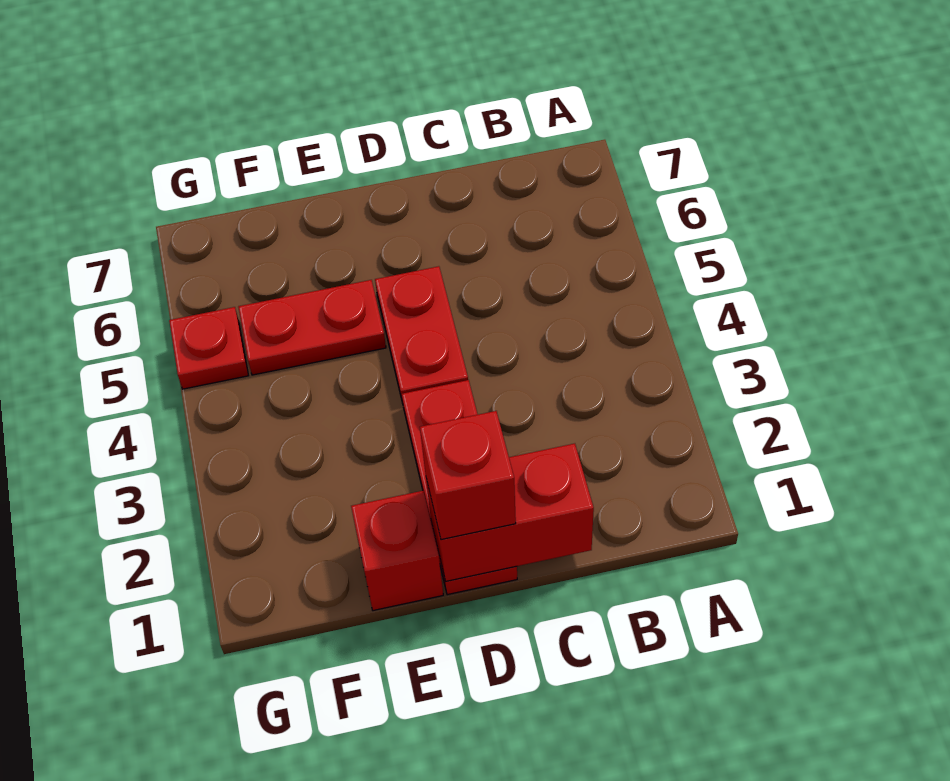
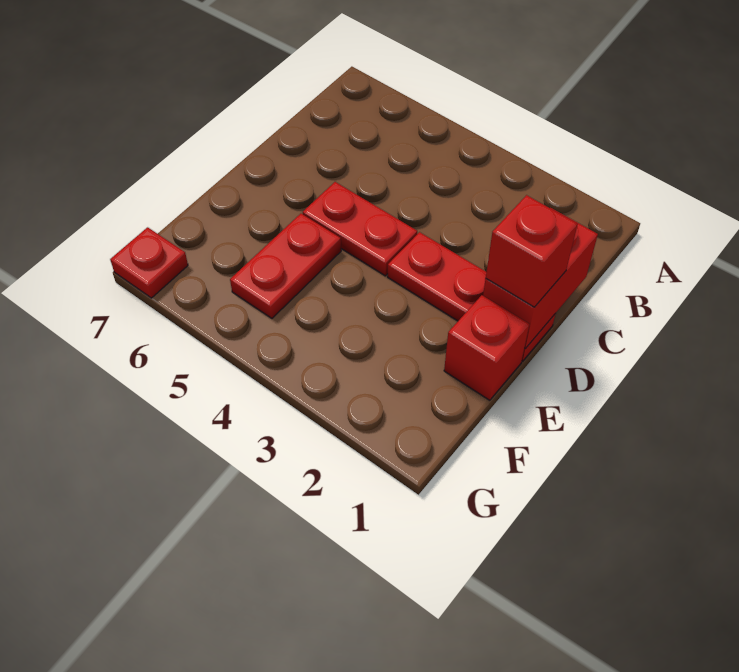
red plate G5 level 1 -> red plate G7 level 1

